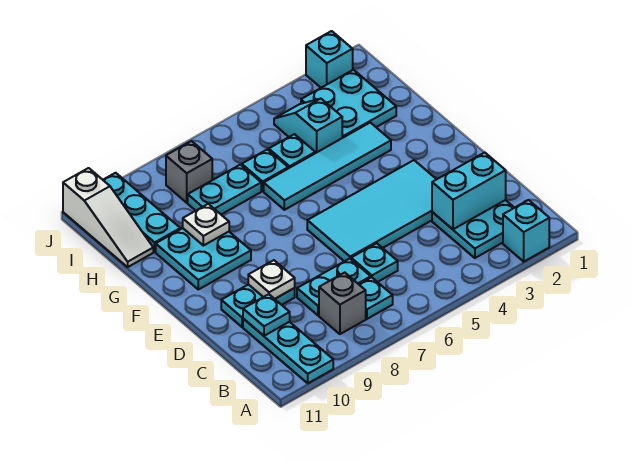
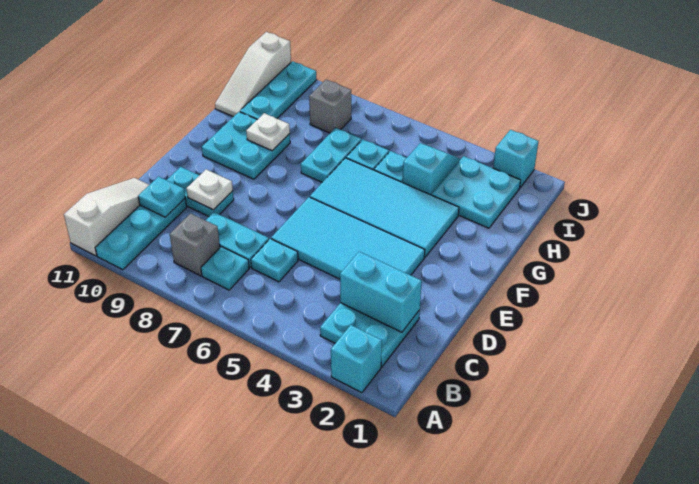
none -> white slope A11:C11 level 1 top A
cyan tile G3:G6 level 1 -> cyan tile F3:G6 level 1
cyan plate H7:H8 level 1 -> cyan plate G7:H7 level 1

